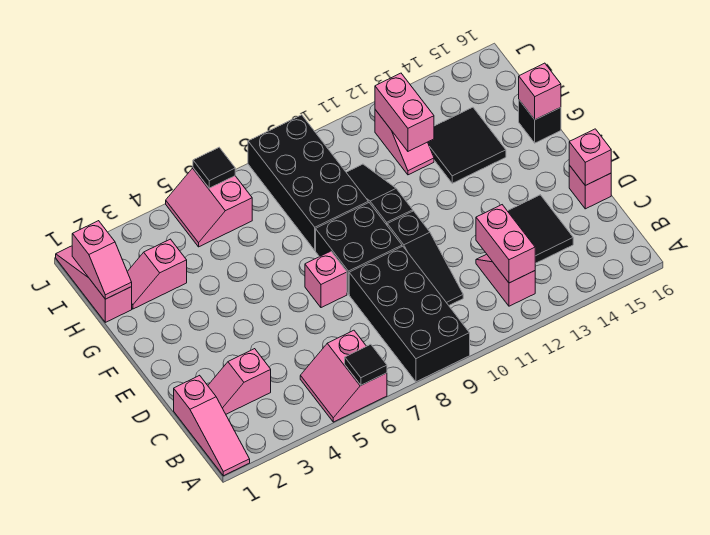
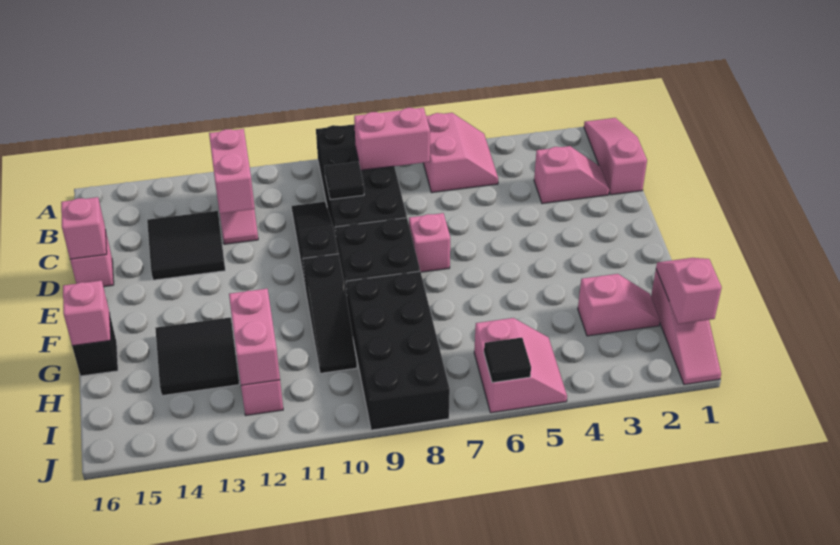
black tile A6 level 2 -> black tile C9 level 2
none -> pink brick B7:B8 level 2

